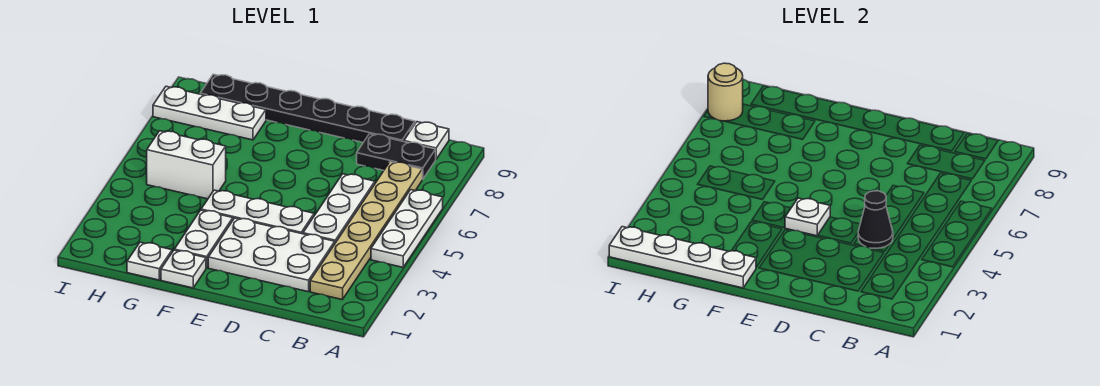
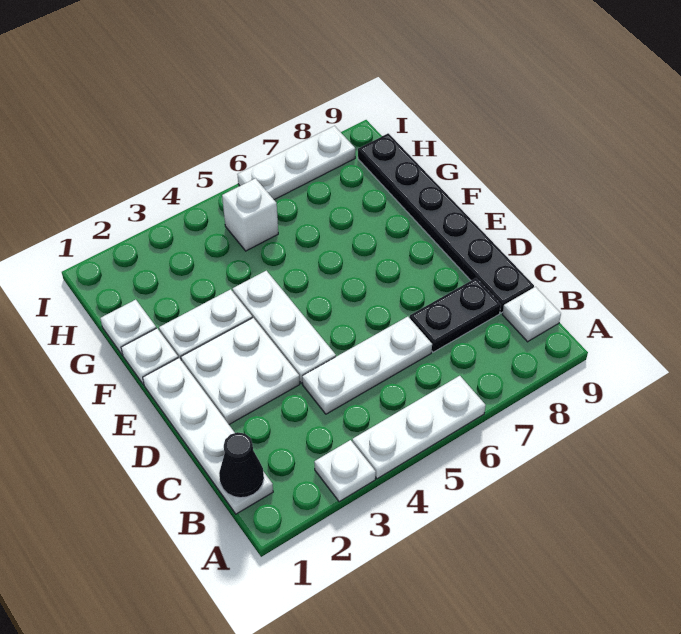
tan plate B2:B7 level 1 -> none
black plate B8:C8 level 1 -> black plate C7:C8 level 1
white plate C2:E3 level 1 -> white plate D2:E3 level 1
black cone C4 level 2 -> black cone B1 level 2
white plate E4 level 2 -> white plate A3 level 1
white plate F1:I1 level 2 -> white plate B1:E1 level 1
white brick G5:H5 level 1 -> white brick H5 level 1
white plate G8:I8 level 1 -> white plate I6:I8 level 1
tan round brick I8 level 2 -> none

